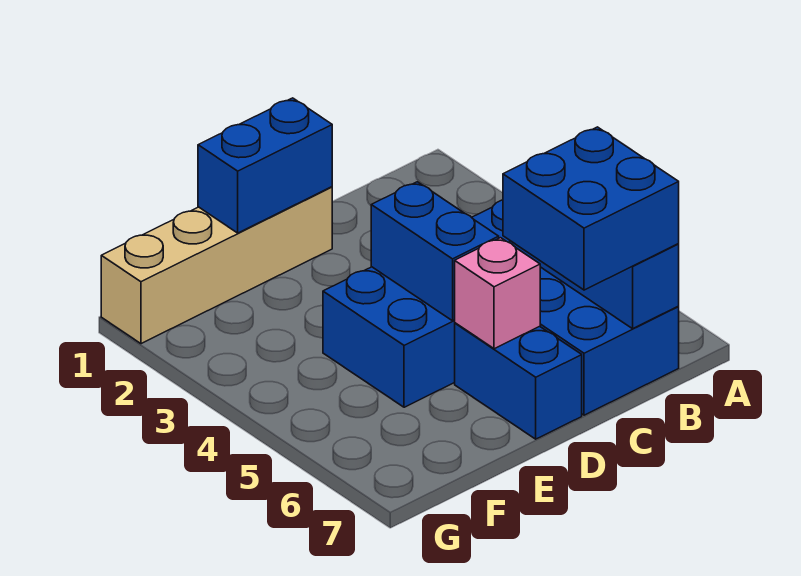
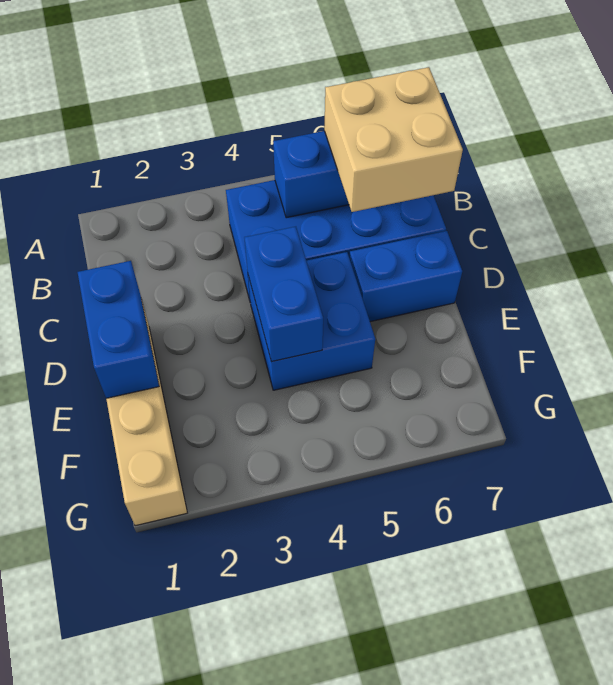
blue brick B6:C7 level 3 -> tan brick B6:C7 level 3
blue brick D4:D5 level 2 -> blue brick D4:E4 level 2
pink brick D6 level 2 -> none

